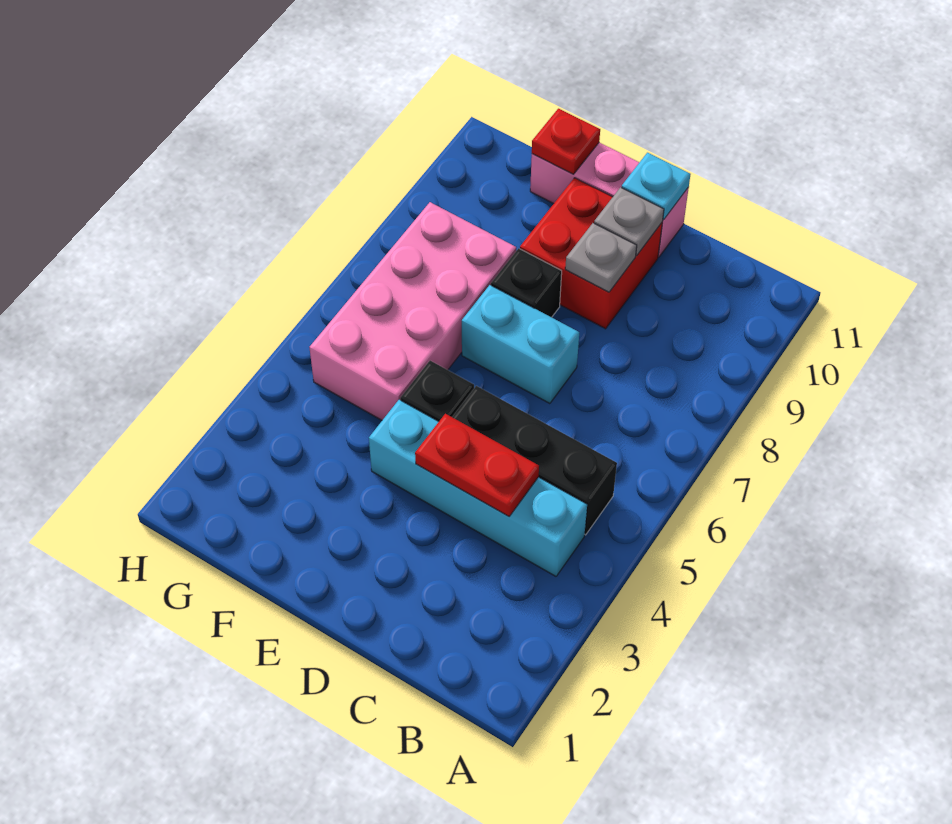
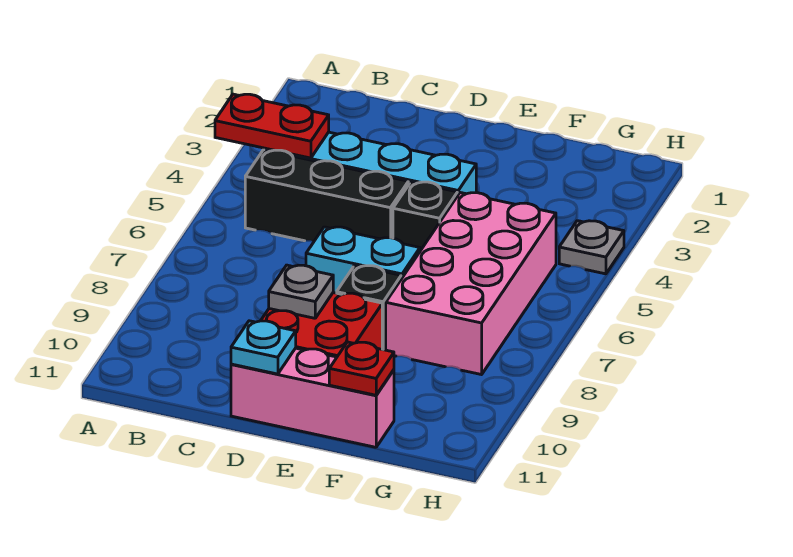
red plate C4:D4 level 2 -> red plate A4:B4 level 2
grey plate D10 level 2 -> grey plate H4 level 1

